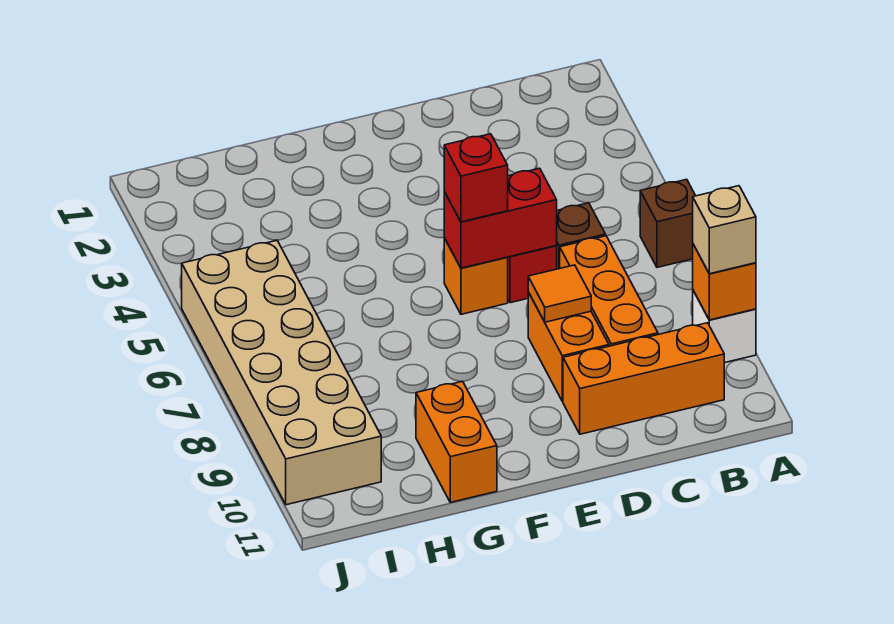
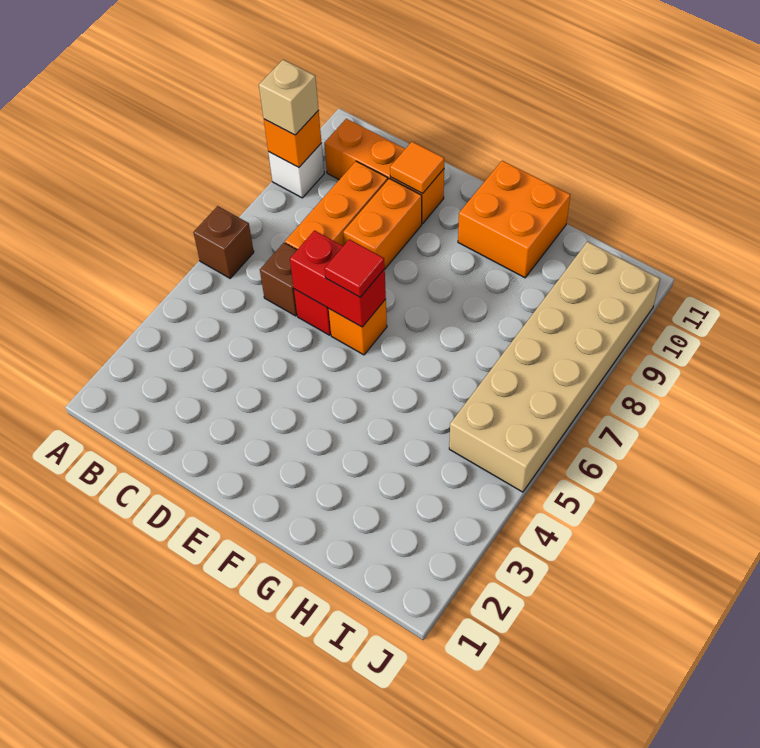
orange tile D8 level 2 -> orange tile D10 level 2
red brick E6 level 3 -> red tile E6 level 3
orange brick G10:G11 level 1 -> orange brick F10:G11 level 1

